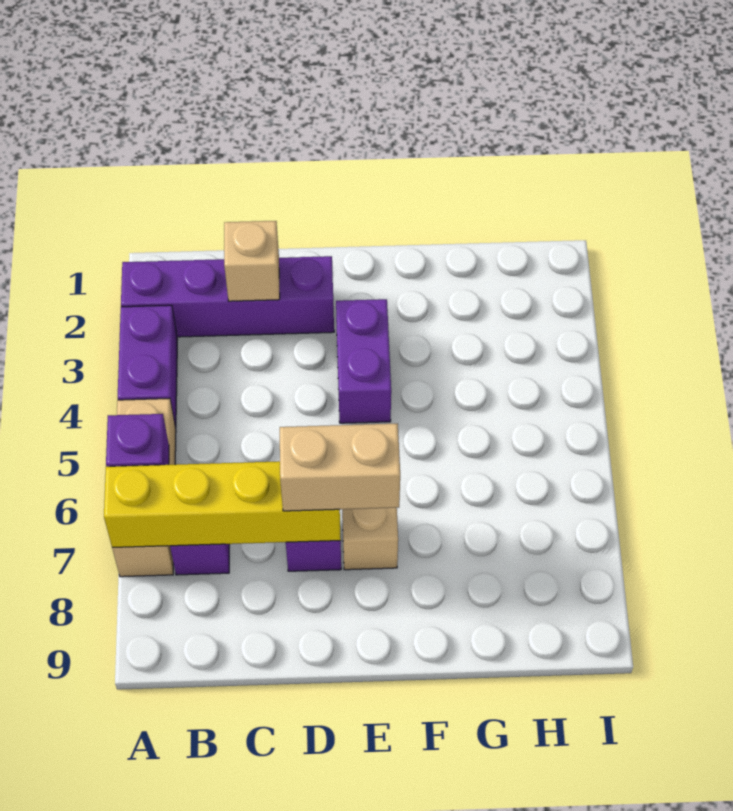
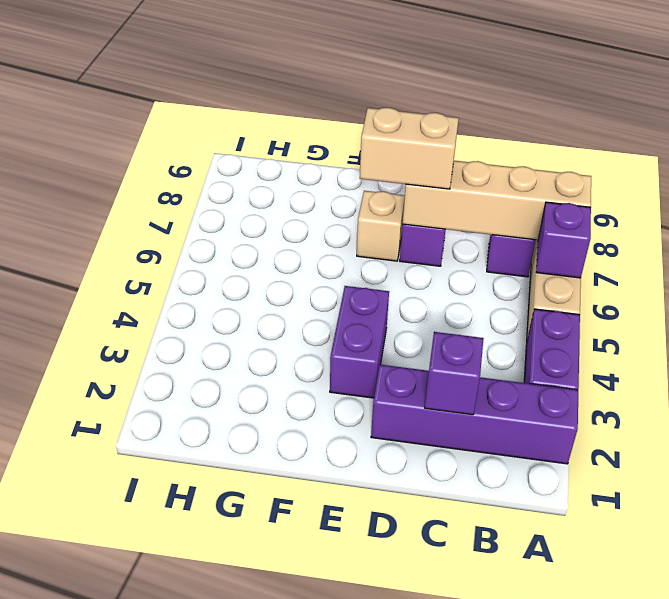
yellow brick A7:D7 level 2 -> tan brick A7:D7 level 2
tan brick C2 level 2 -> purple brick C2 level 2

